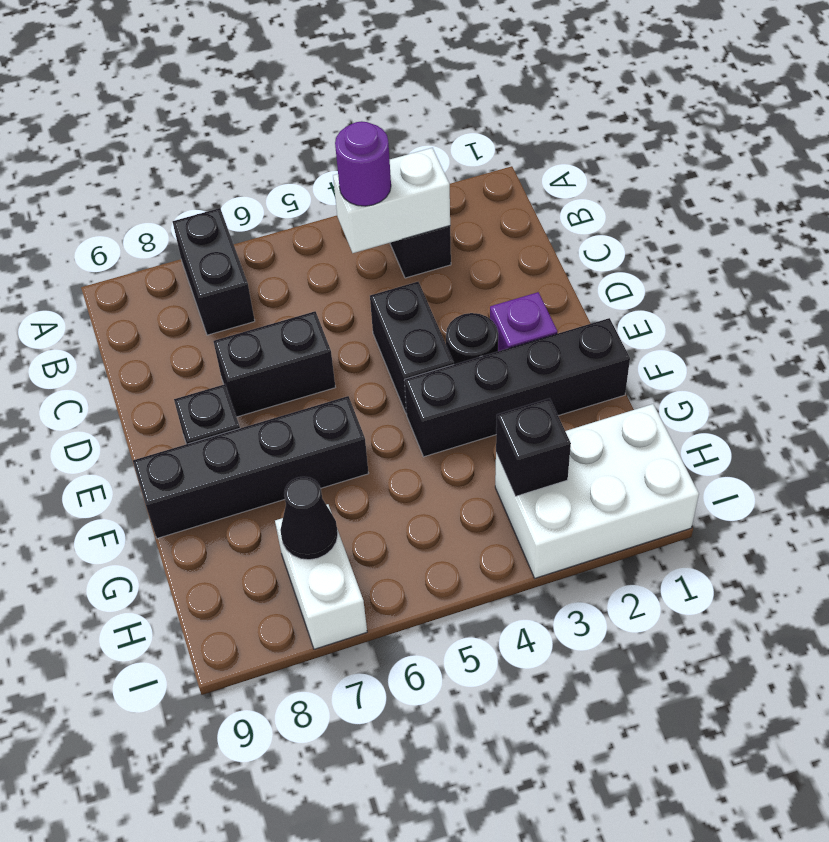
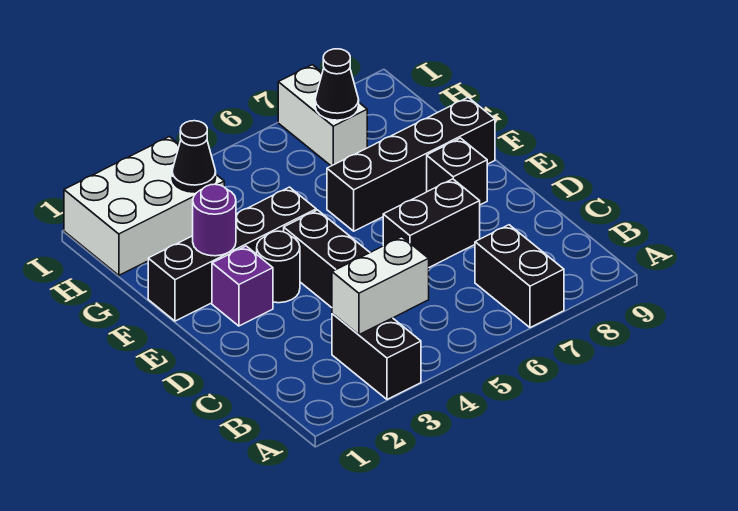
purple round brick B4 level 3 -> purple round brick F2 level 2
black brick H3 level 2 -> black cone H3 level 2

